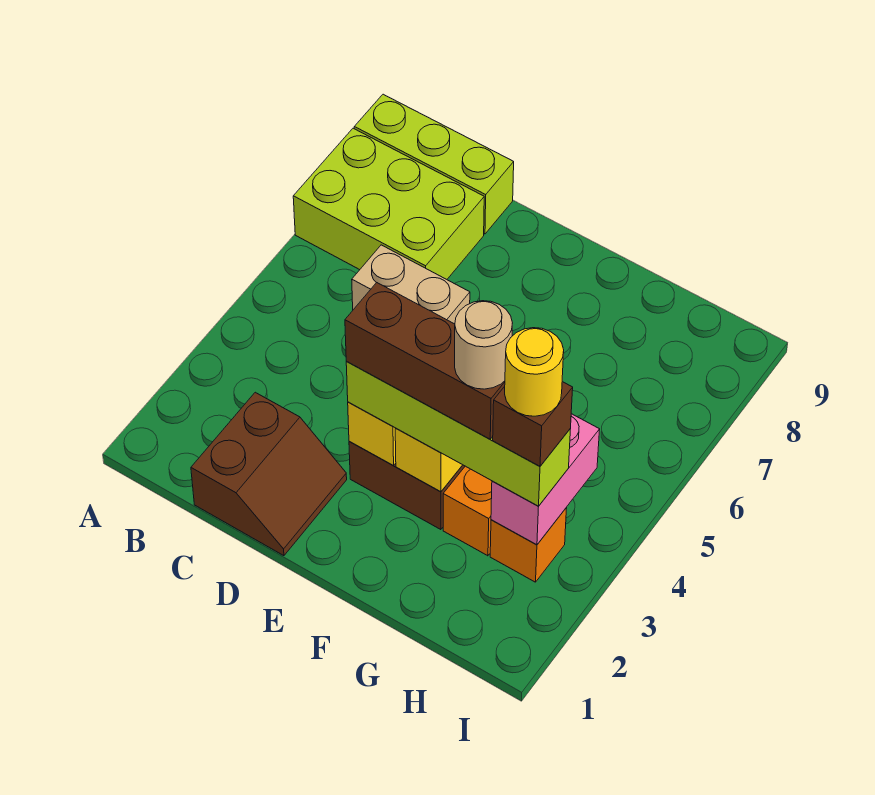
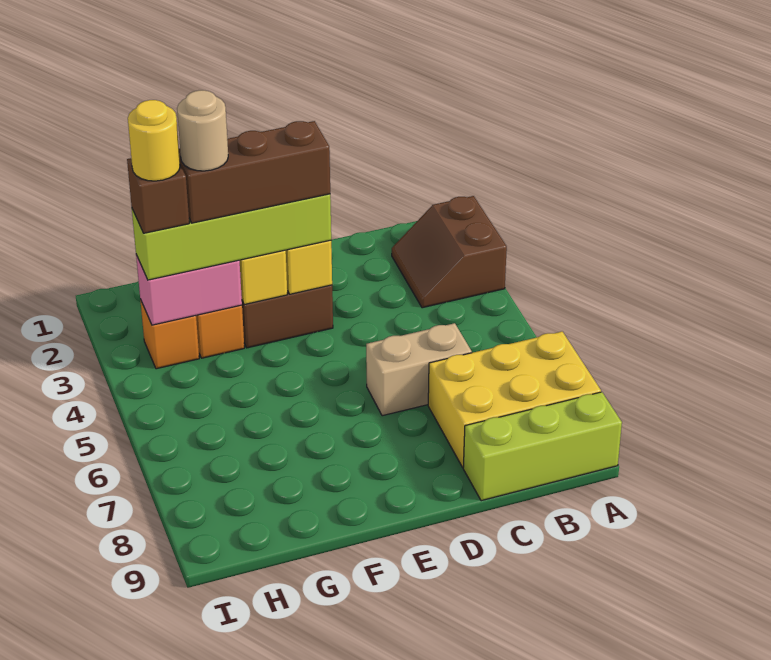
lime brick A7:C8 level 1 -> yellow brick A7:C8 level 1
brown slope C1:D2 level 1 top C -> brown slope A2:B3 level 1 top A
pink brick H3:H4 level 2 -> pink brick G3:H3 level 2

